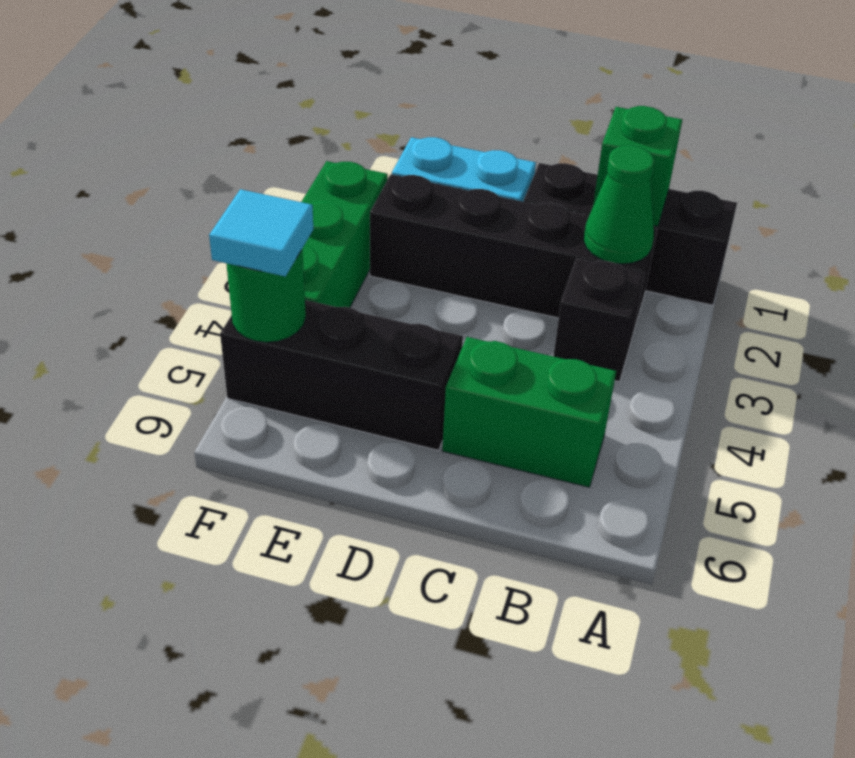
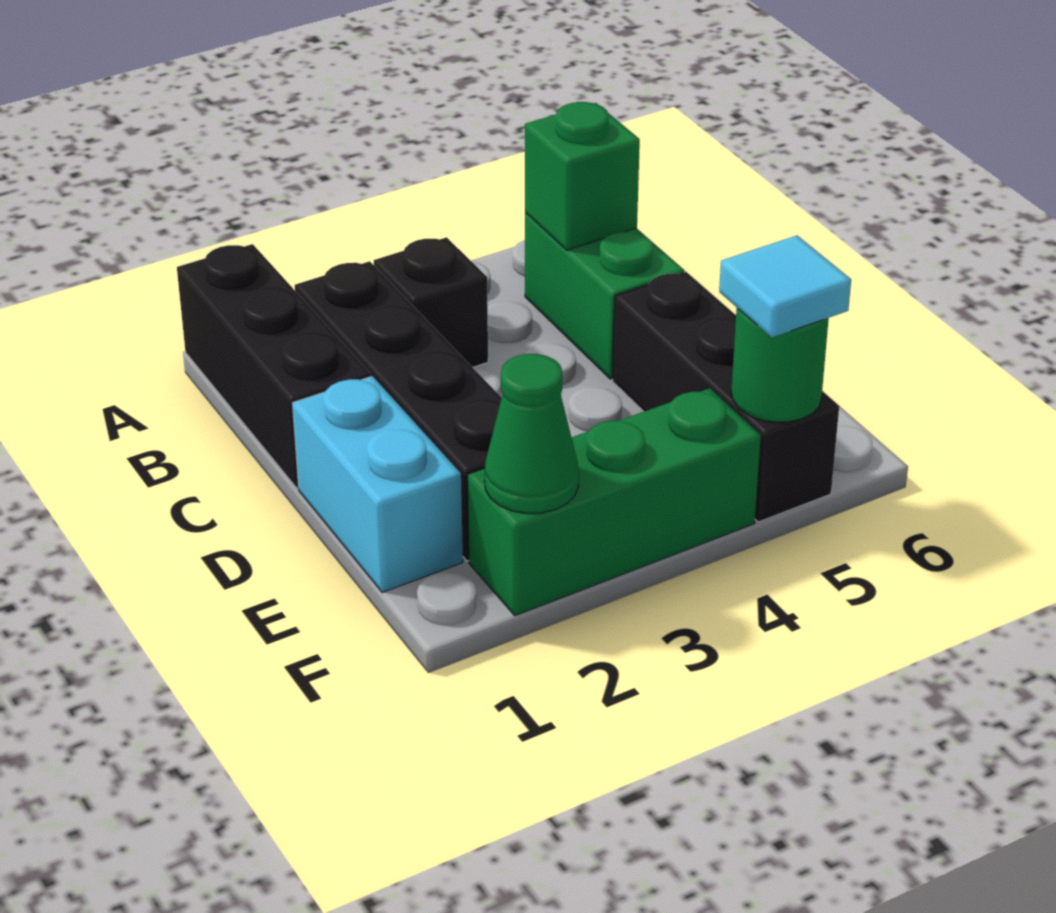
green brick B1 level 2 -> green brick B5 level 2
green cone B2 level 2 -> green cone F2 level 2

